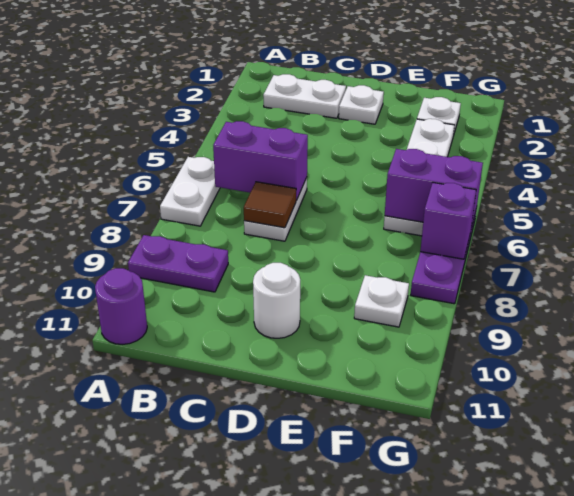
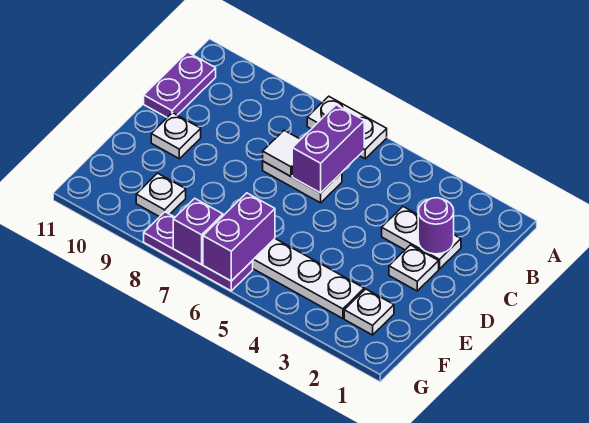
purple plate A9:B9 level 1 -> purple plate B11:C11 level 1
purple round brick A11 level 1 -> purple round brick C2 level 2
white plate B2:C2 level 1 -> white plate C2:C3 level 1
brown tile C7 level 2 -> white tile C7 level 2
white round brick D10 level 1 -> white plate D10 level 1

